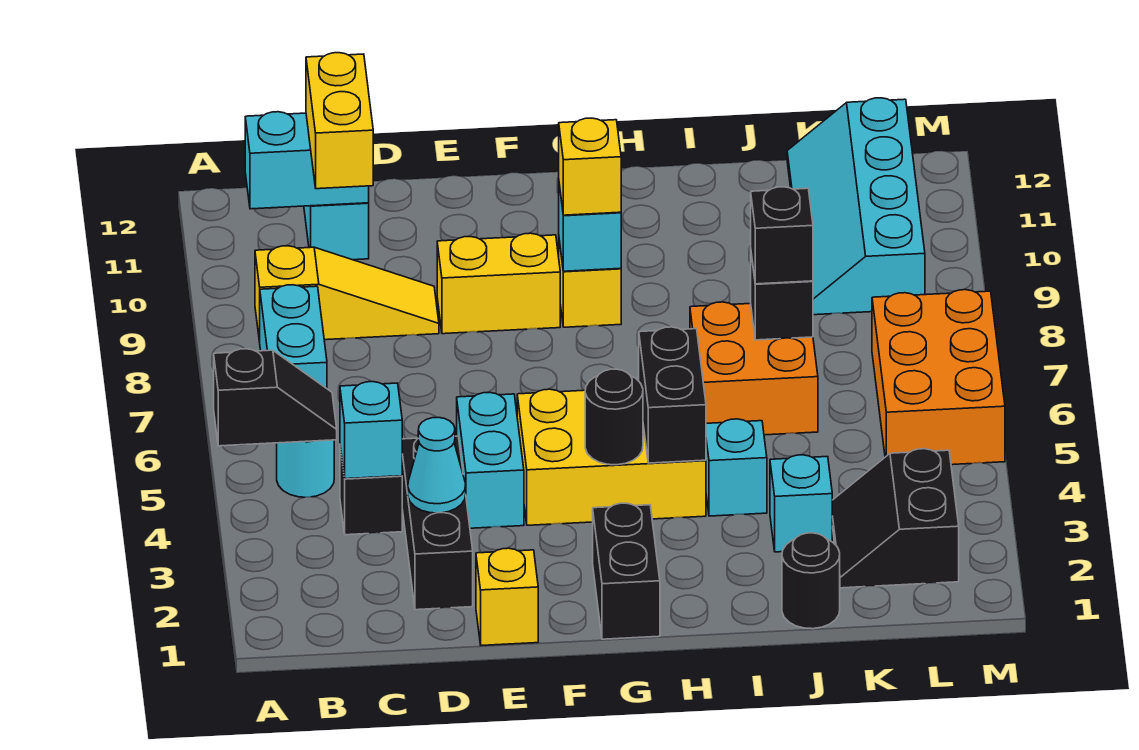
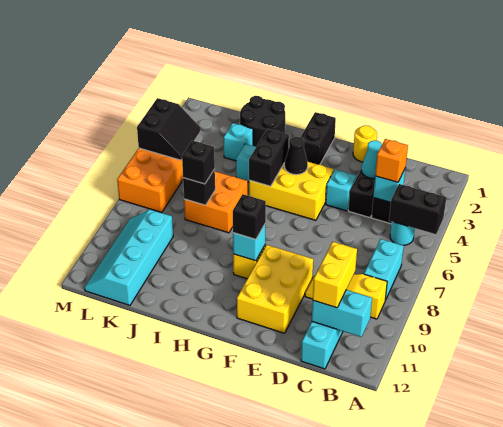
black slope A5:B5 level 2 top A -> black brick A5:B5 level 2
none -> orange brick C4 level 3
yellow brick E1 level 1 -> yellow round brick E1 level 1
cyan brick E4:E5 level 1 -> cyan brick E4 level 1
yellow brick E9:F9 level 1 -> yellow brick E9:F11 level 1
black round brick G4 level 2 -> black cone G4 level 2
yellow brick G9 level 3 -> black brick G9 level 3
black round brick J1 level 1 -> black round brick I1:J2 level 1
black slope K2:L3 level 1 top L -> black slope L4:M5 level 2 top M
cyan slope K9:L12 level 1 top L -> cyan slope K9:L12 level 1 top K

